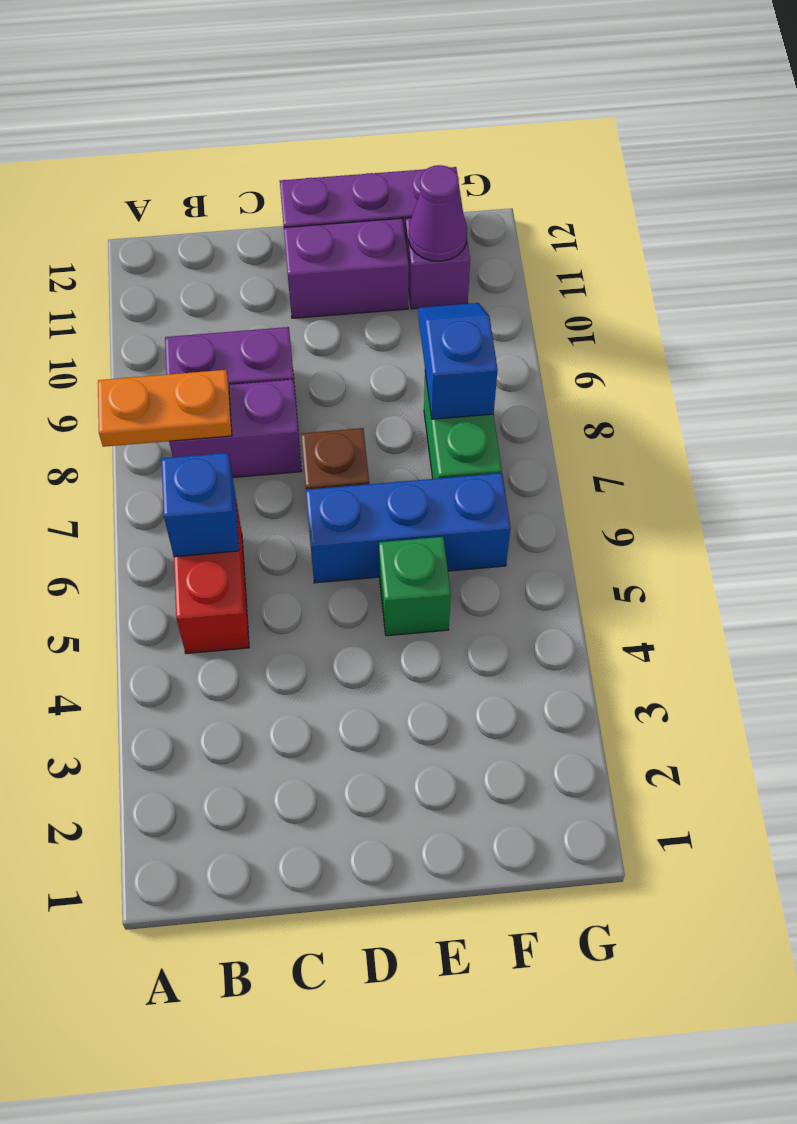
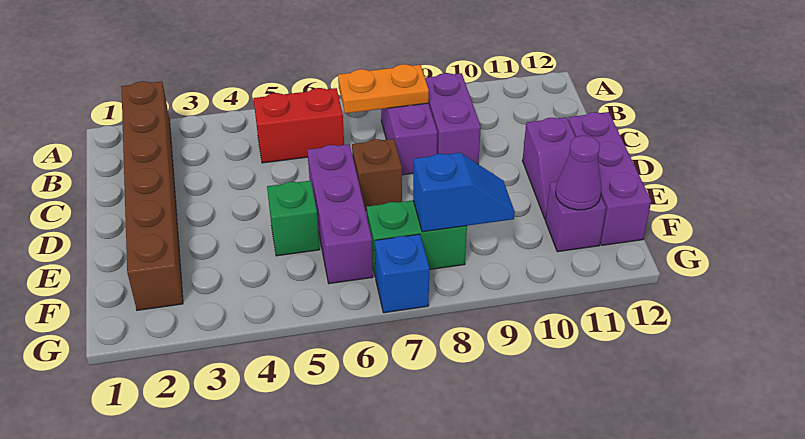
none -> brown brick A2:F2 level 1
orange plate A8:B8 level 2 -> orange plate B7:B8 level 2
blue brick B6 level 2 -> blue brick G7 level 1
blue brick D6:F6 level 1 -> purple brick D6:F6 level 1
purple brick D11:E11 level 1 -> purple slope D11:E11 level 1 top D

